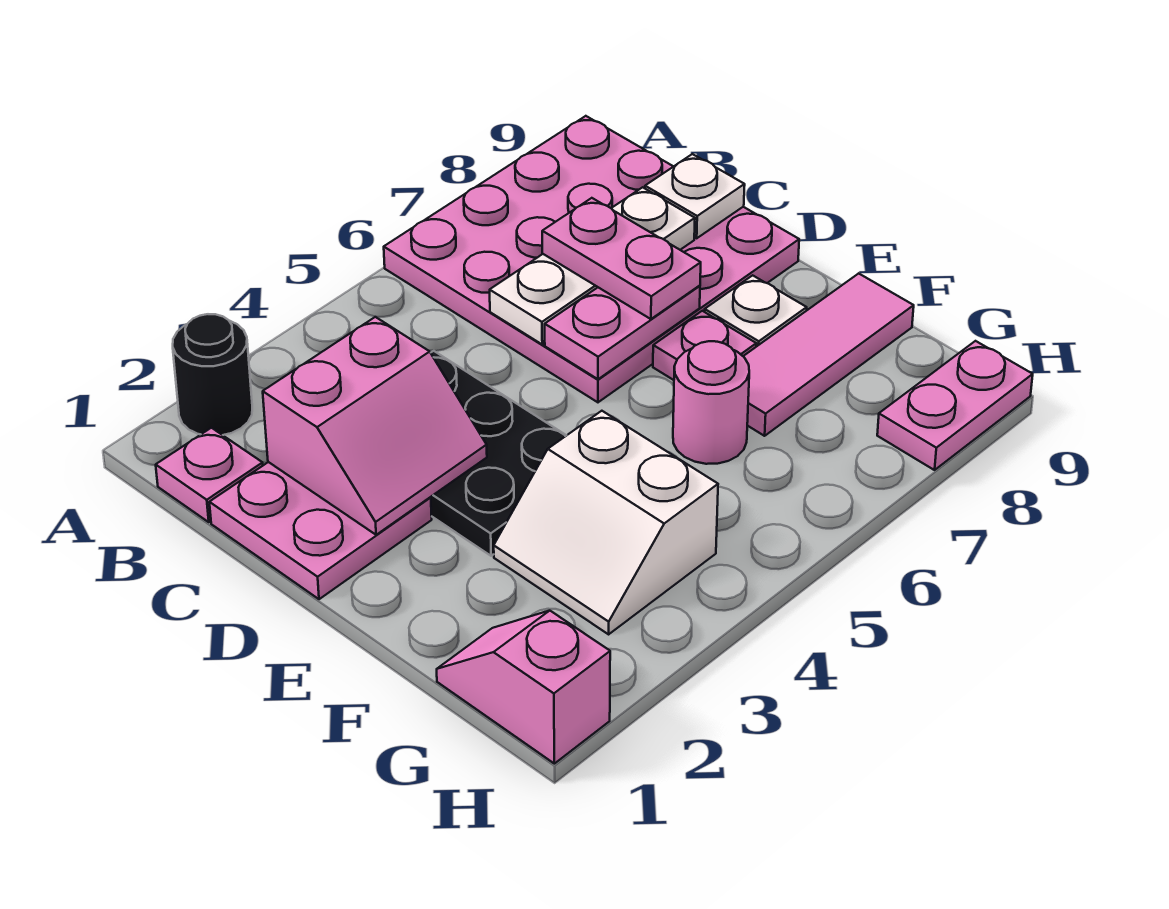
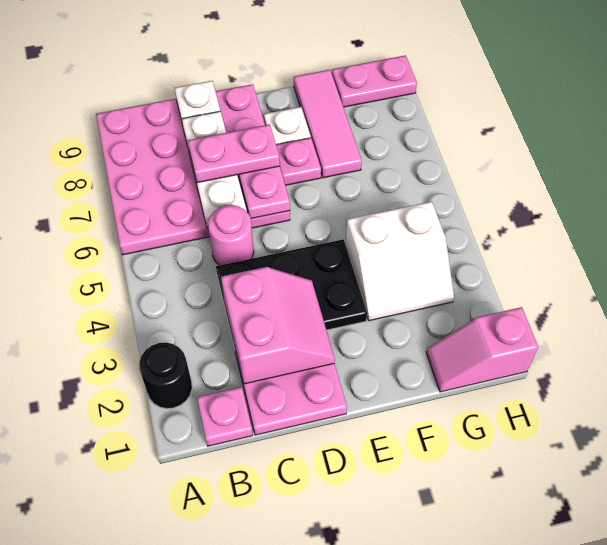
pink round brick F6 level 1 -> pink round brick C5 level 1
pink plate H8:H9 level 1 -> pink plate G9:H9 level 1

